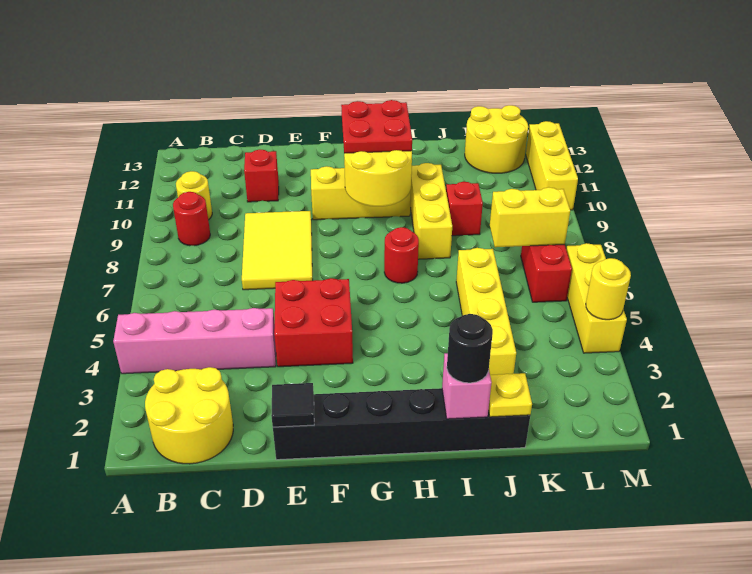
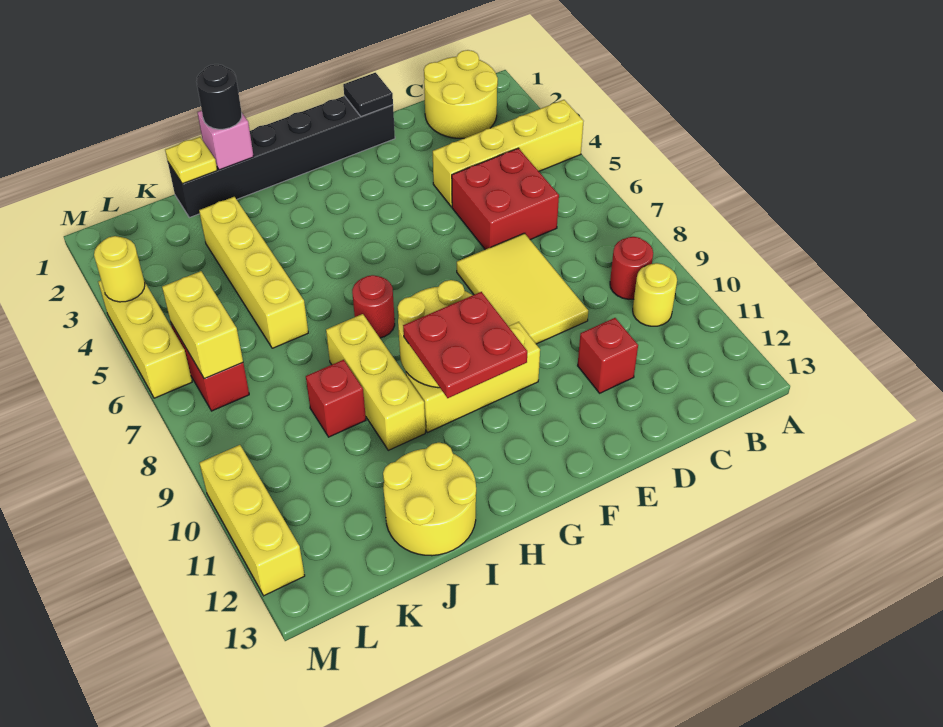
pink brick A4:D4 level 1 -> yellow brick A4:D4 level 1
red brick E4:F5 level 1 -> red brick C5:D6 level 1
yellow brick K7:L7 level 2 -> yellow brick L6:L7 level 2
yellow round brick K12:L13 level 1 -> yellow round brick I12:J13 level 1

